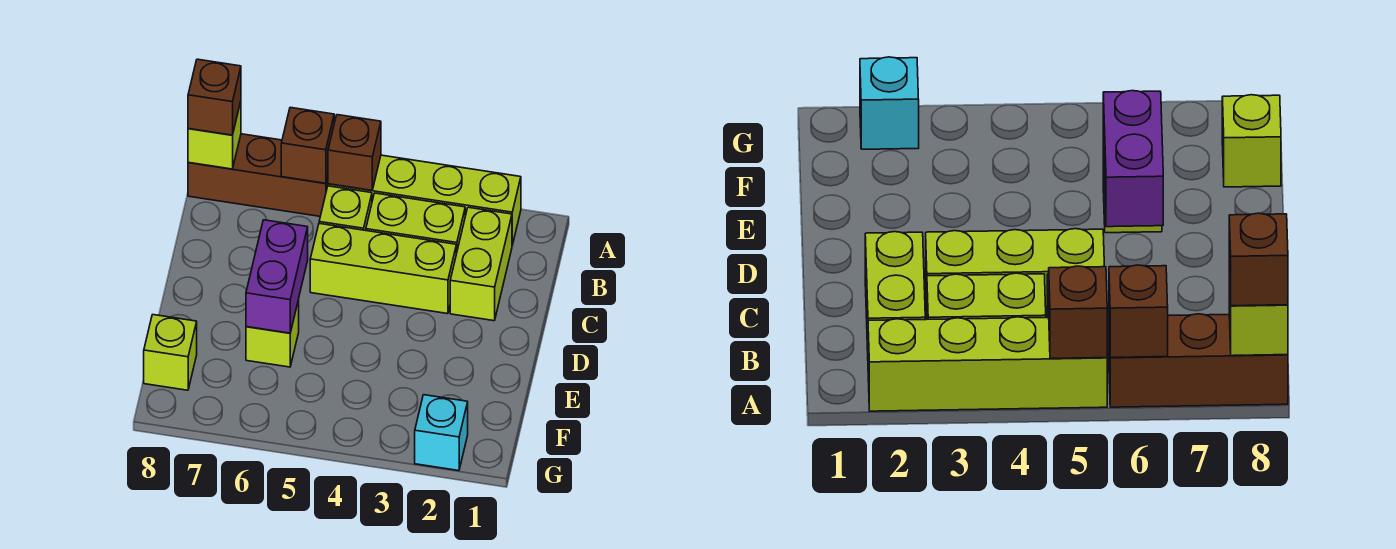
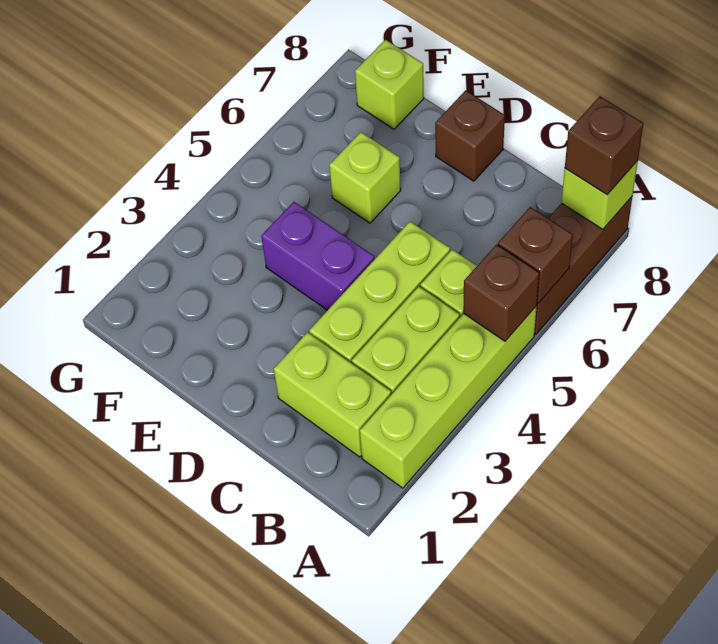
purple brick D6:E6 level 2 -> purple brick D4:E4 level 1
none -> brown brick D8 level 1
cyan brick G2 level 1 -> none

